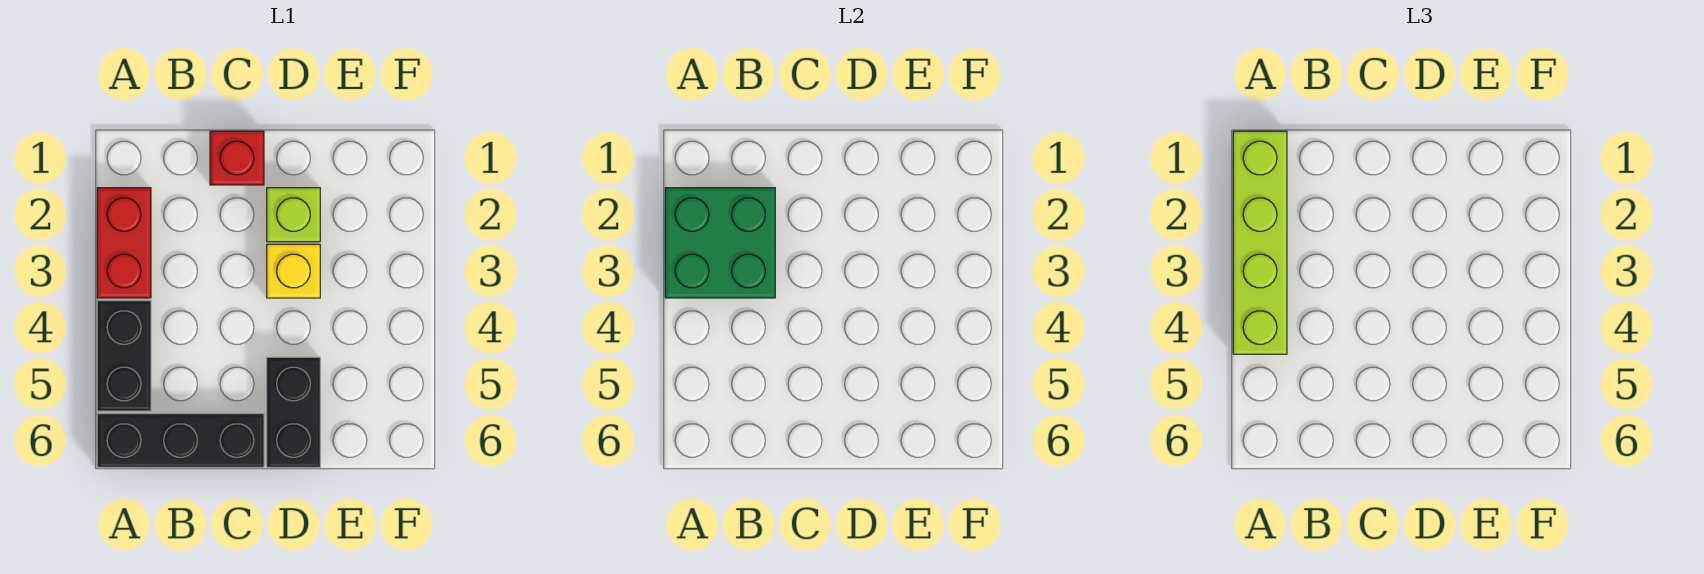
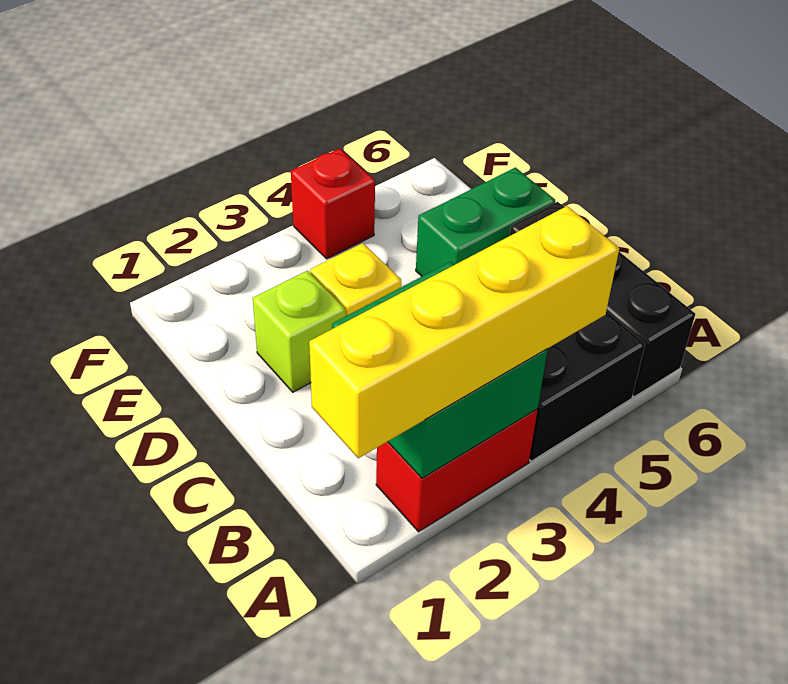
lime brick A1:A4 level 3 -> yellow brick A1:A4 level 3
red brick C1 level 1 -> red brick F4 level 1
black brick D5:D6 level 1 -> green brick D5:D6 level 1

